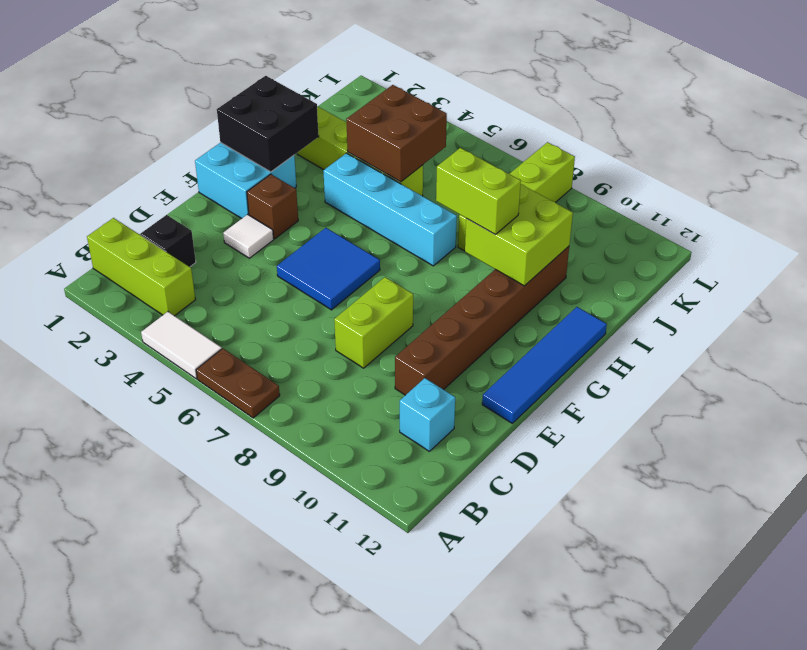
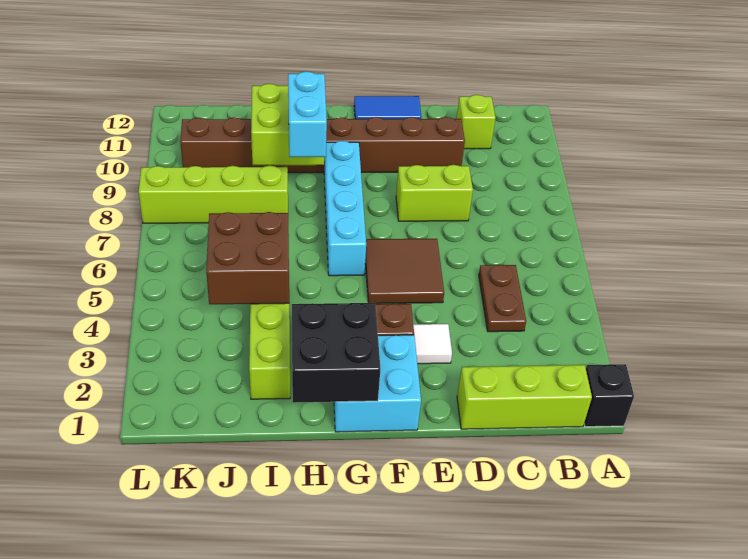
white tile A4:A5 level 1 -> none
brown plate A6:A7 level 1 -> brown plate C4:C5 level 1
lime brick B1:B3 level 1 -> lime brick B1:D1 level 1
black brick C2 level 1 -> black brick A1 level 1
cyan brick C11 level 1 -> lime brick C11 level 1
brown brick D10:I10 level 1 -> brown brick D10:K10 level 1
blue tile E5:F6 level 1 -> brown tile E5:F6 level 1
blue tile E12:H12 level 1 -> blue tile E12:F12 level 1
cyan brick H4:H7 level 1 -> cyan brick G6:G9 level 1
lime brick H8:H9 level 3 -> cyan brick H8:H9 level 3

